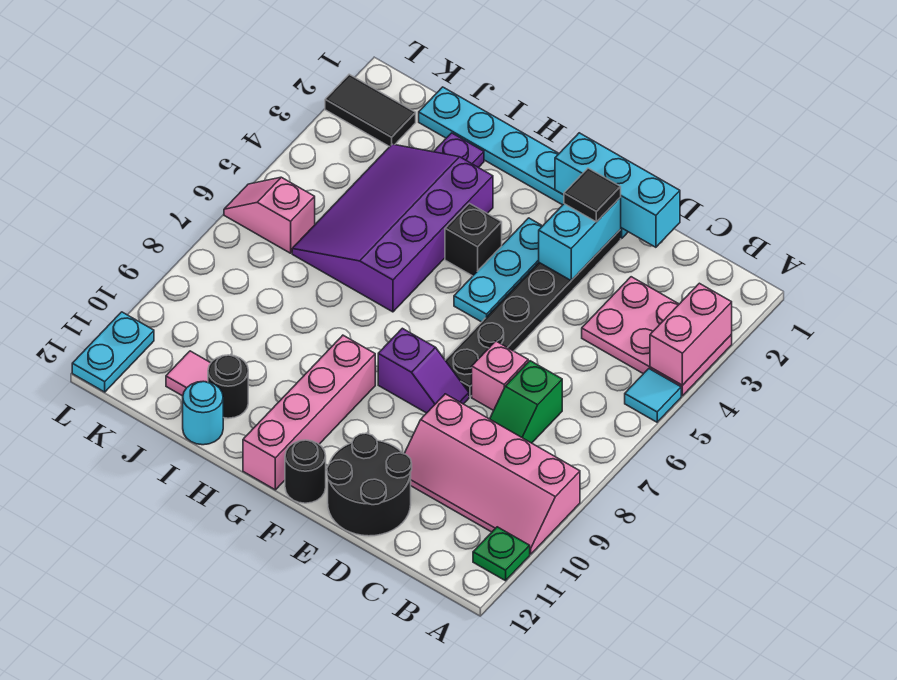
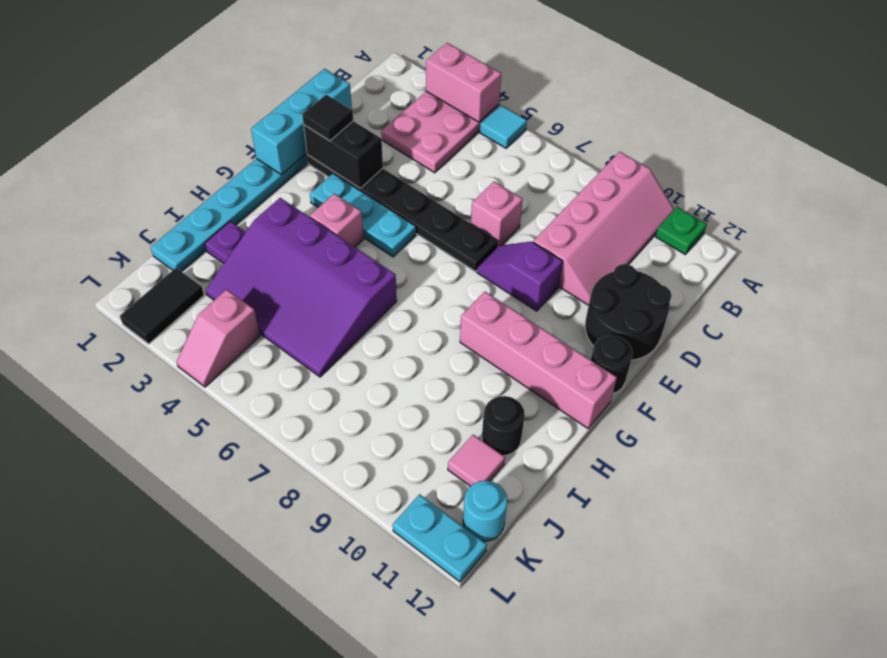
green slope C7:C8 level 1 top 7 -> none
cyan brick E2:E3 level 2 -> black brick E2:E3 level 2
purple slope E8:F8 level 1 top F -> purple slope E8:E9 level 1 top 9
black brick G4 level 1 -> pink brick G4 level 1
cyan round brick I12 level 1 -> cyan round brick K12 level 1
pink slope K6:L6 level 1 top K -> pink slope K4:L4 level 1 top K

